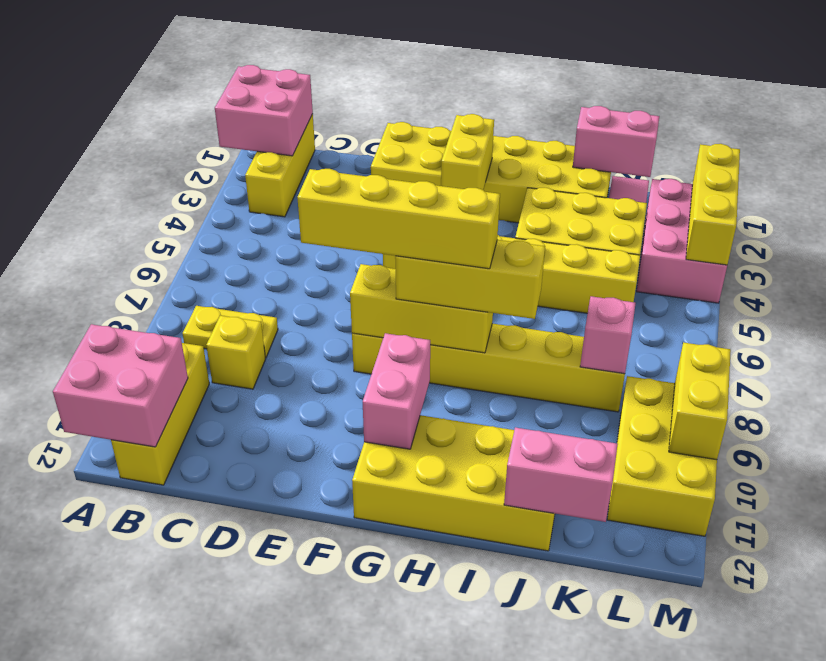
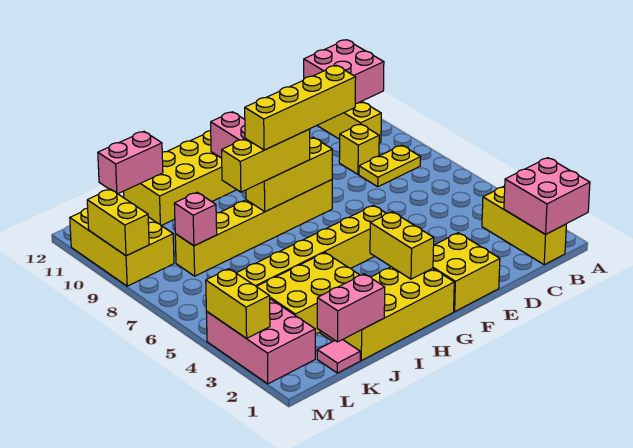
yellow brick M2:M4 level 2 -> yellow brick M3:M4 level 2

